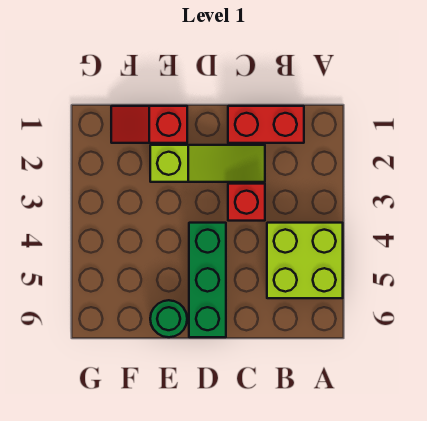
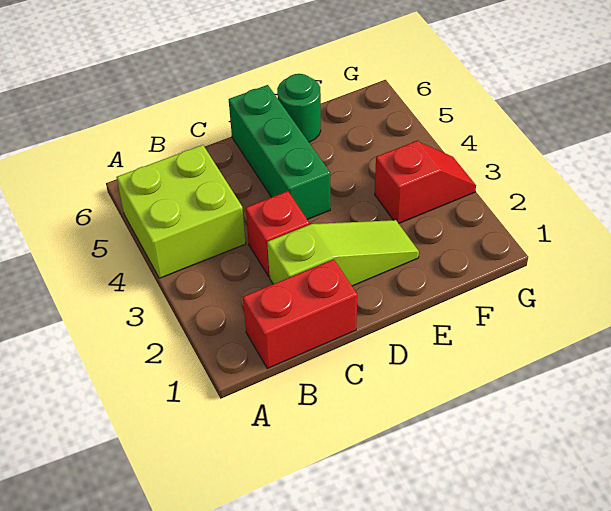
lime slope C2:E2 level 1 top E -> lime slope C2:E2 level 1 top C
red slope E1:F1 level 1 top E -> red slope F3:G3 level 1 top F

